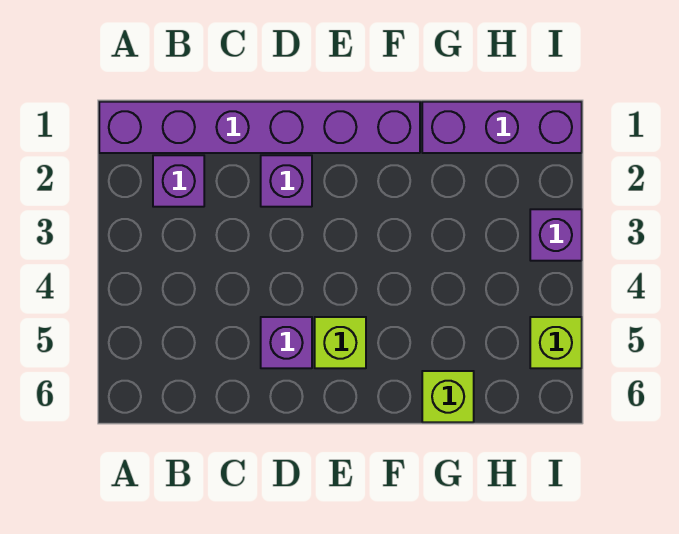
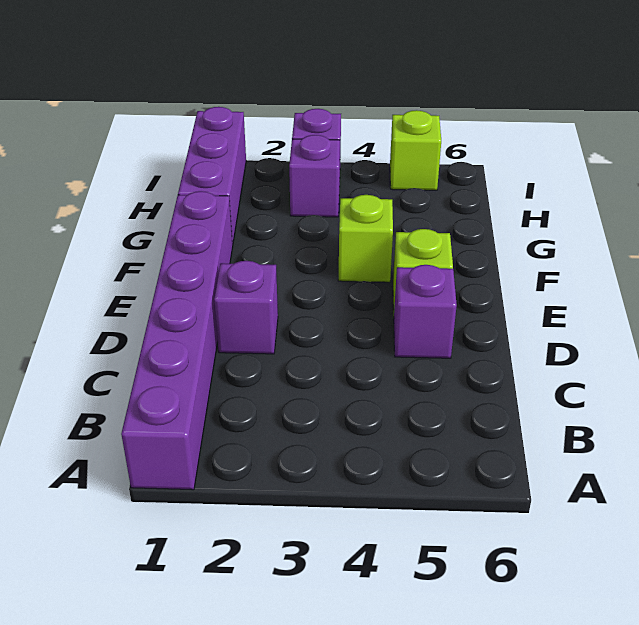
purple brick B2 level 1 -> purple brick H3 level 1
lime brick G6 level 1 -> lime brick F4 level 1

